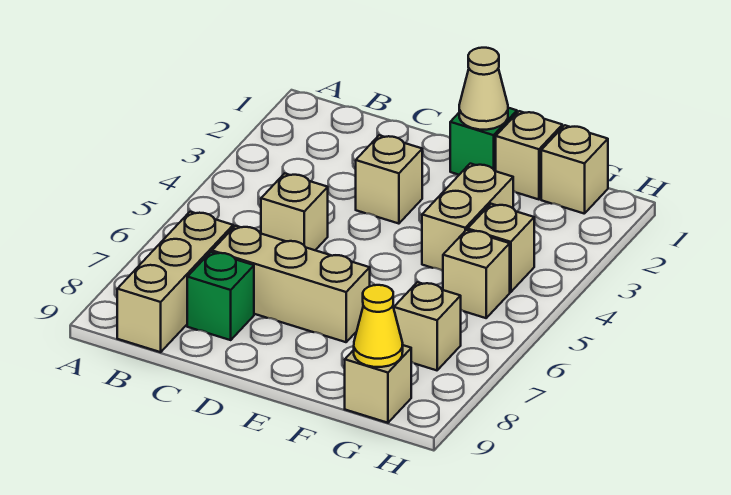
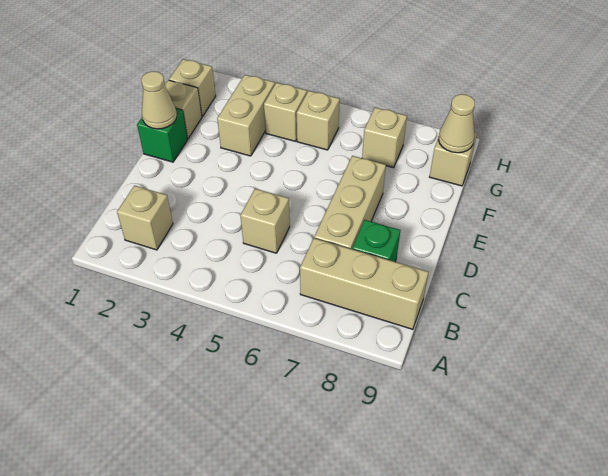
tan brick D3 level 1 -> tan brick B2 level 1
tan brick F3:F4 level 1 -> tan brick F3:G3 level 1
yellow cone G9 level 2 -> tan cone G9 level 2

